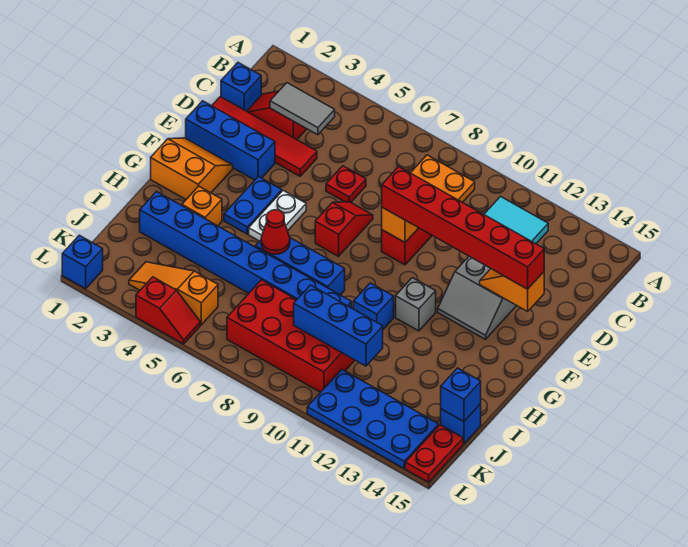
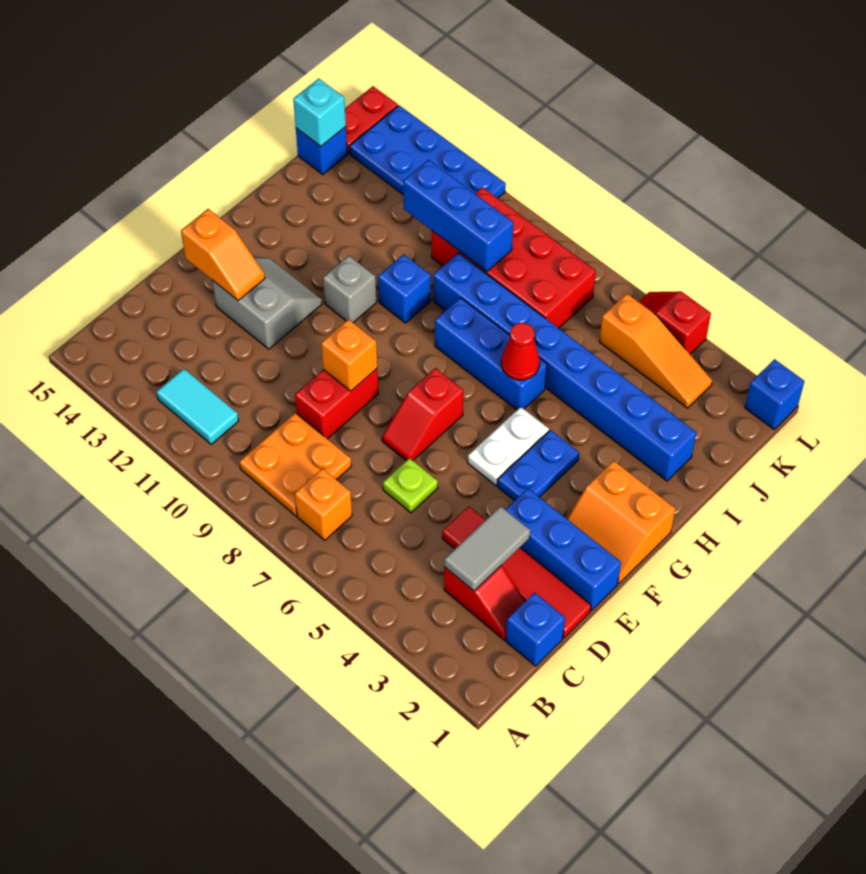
grey tile C3:C4 level 2 -> grey tile C3:D3 level 2
red plate D6 level 1 -> lime plate D6 level 1
red brick E9:E14 level 3 -> none
orange brick H3 level 1 -> orange brick B7 level 1
blue brick J15 level 2 -> cyan brick J15 level 2

